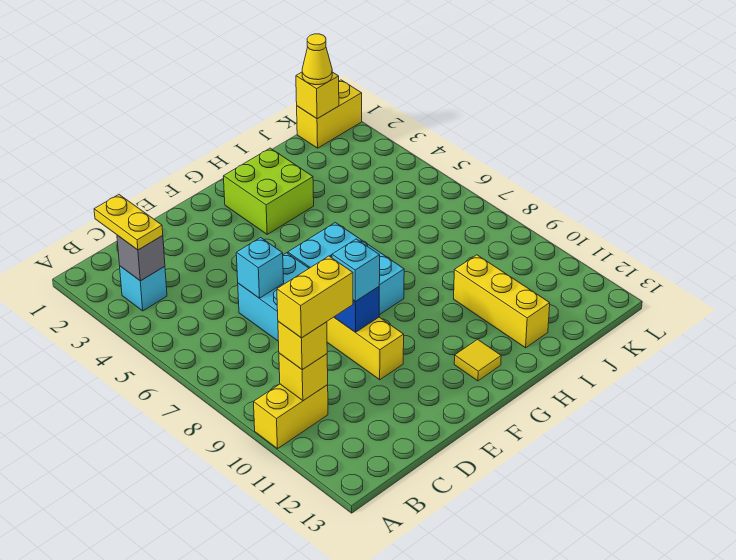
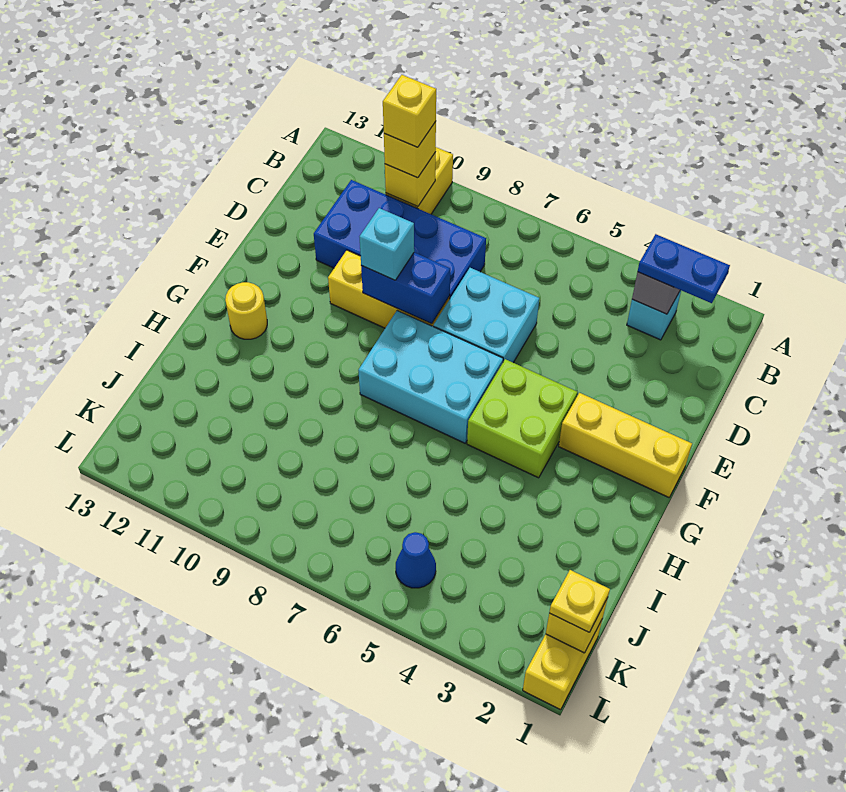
yellow plate B2:B3 level 3 -> blue plate B2:B3 level 3
yellow brick B10:C10 level 4 -> yellow brick B10 level 4
none -> blue brick C8:D11 level 1
cyan brick D6 level 2 -> none
lime brick G2:H3 level 1 -> lime brick F4:G5 level 1
yellow tile G12 level 1 -> yellow round brick G12 level 1
yellow brick I10:I12 level 1 -> yellow brick F1:F3 level 1
yellow cone K1 level 3 -> yellow plate K1 level 3
none -> blue cone K5 level 1

